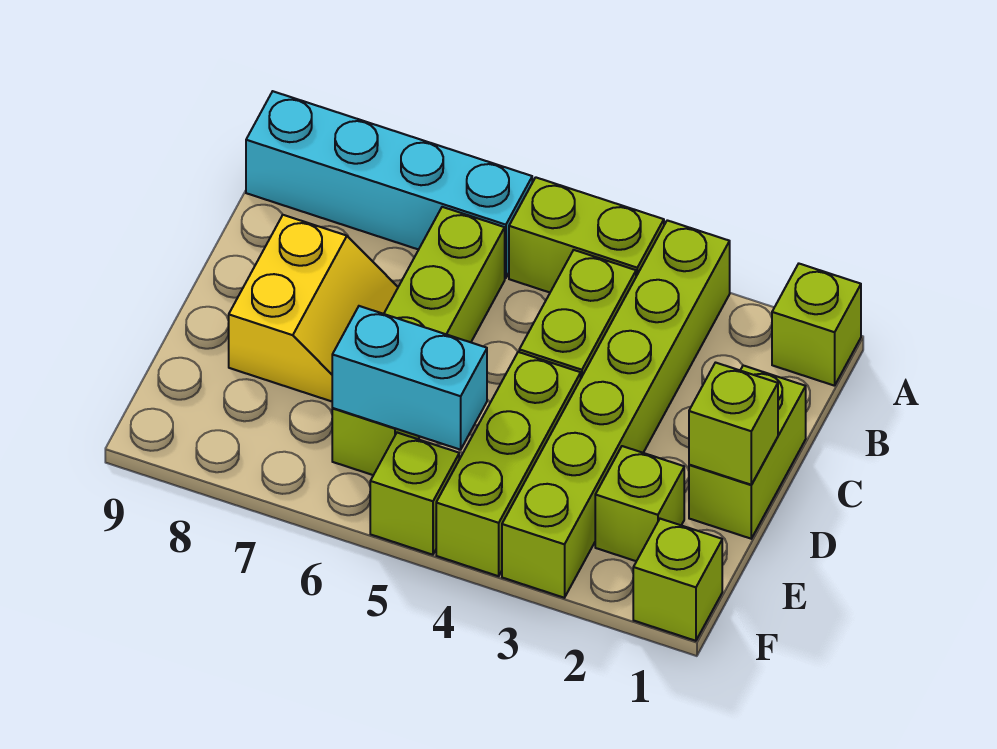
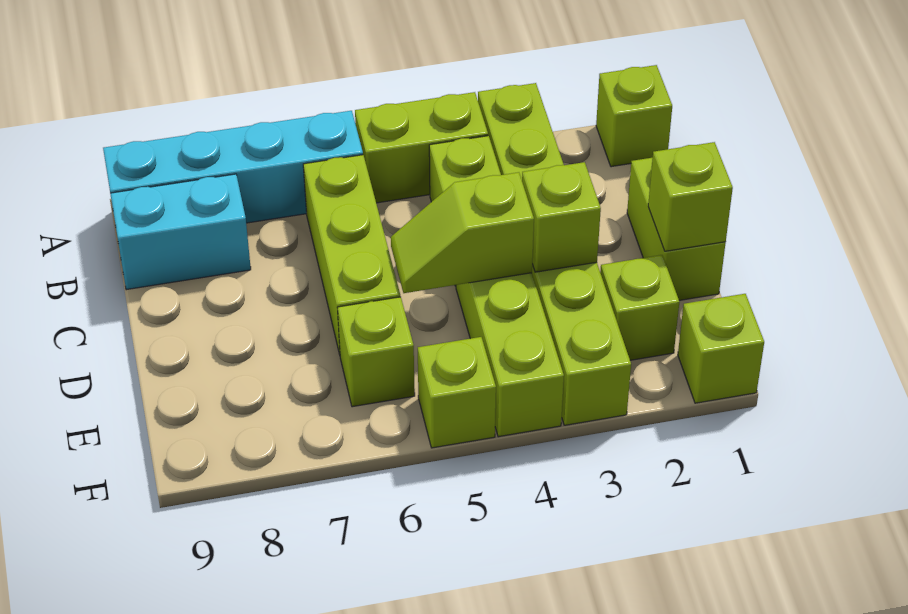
yellow slope C7:D8 level 1 top 8 -> none
none -> lime brick D3 level 2
none -> lime slope D4:D5 level 2 top 4
cyan brick E5:E6 level 2 -> cyan brick B8:B9 level 1

